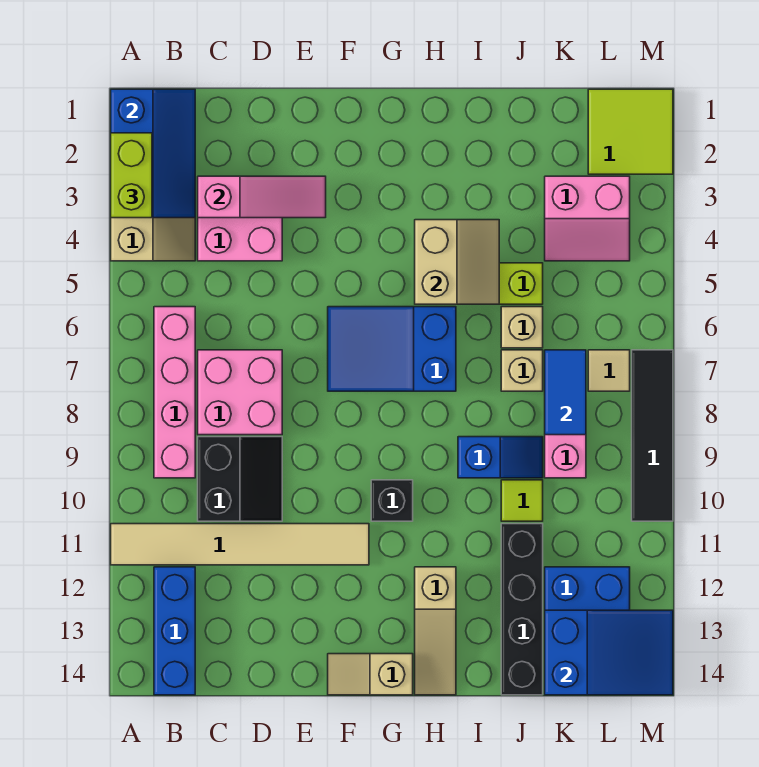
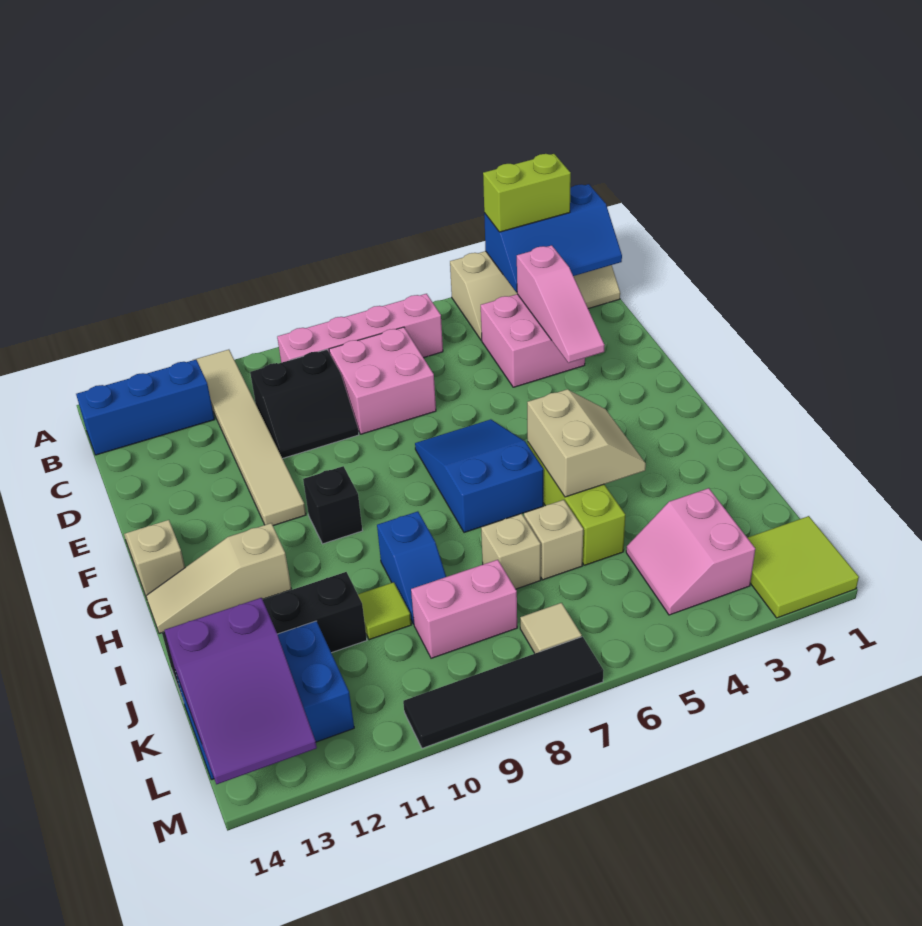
tan slope H4:I5 level 2 top H -> tan slope H4:I5 level 2 top 5
blue tile K7:K8 level 2 -> none
blue slope K13:M14 level 2 top K -> purple slope K13:M14 level 2 top K

